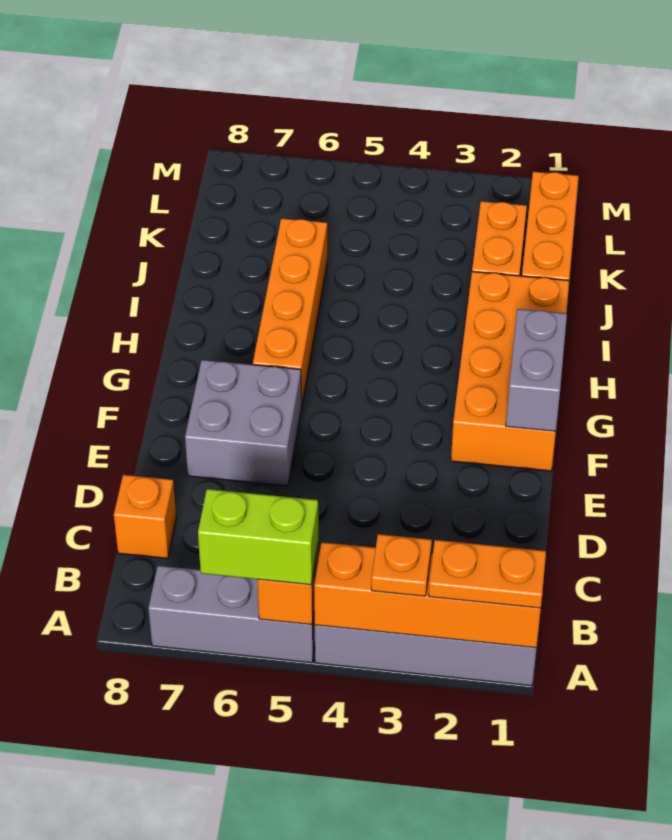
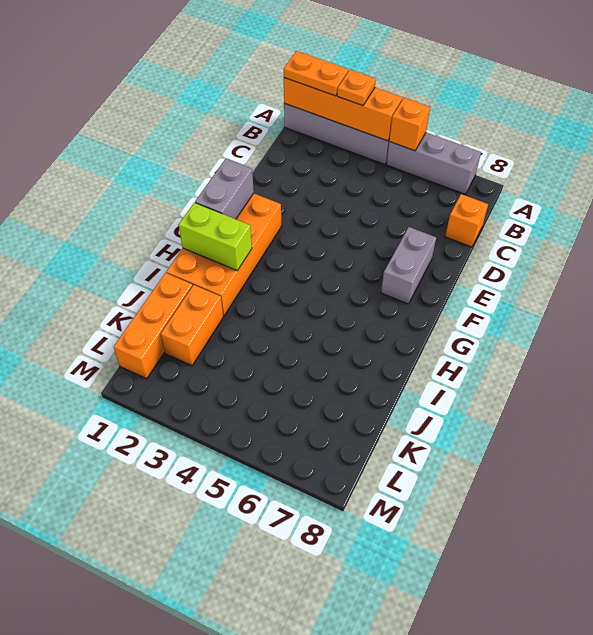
lime brick A5:A6 level 3 -> lime brick H1:H2 level 2
grey brick E6:F7 level 1 -> grey brick E7:F7 level 1
orange brick G6:J6 level 1 -> none

